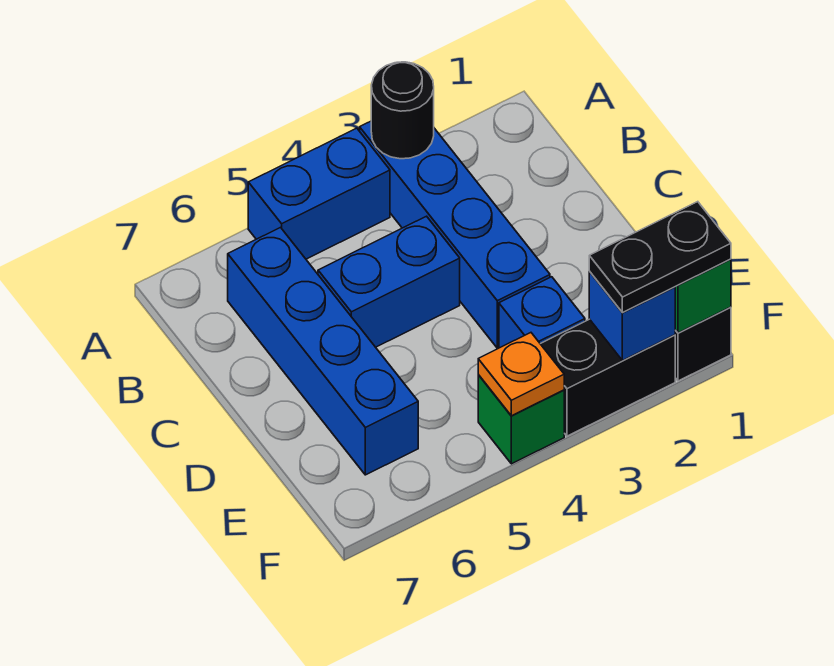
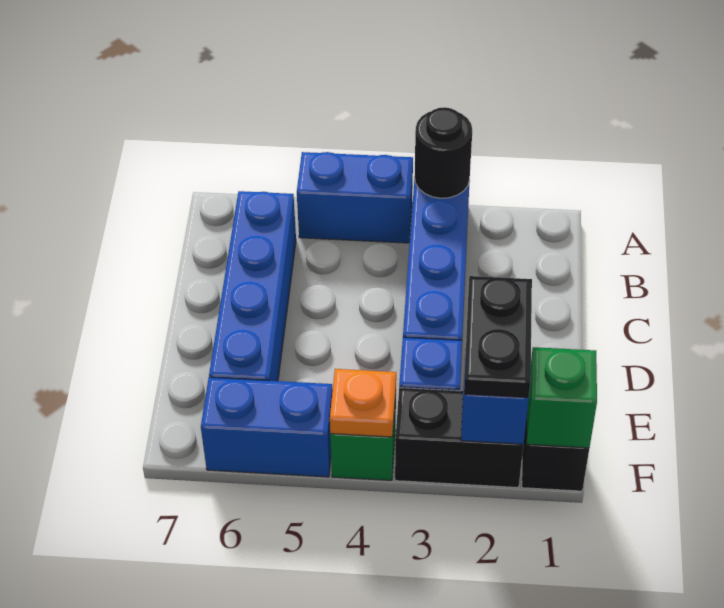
blue brick C4:C5 level 1 -> blue brick F5:F6 level 1
black plate F1:F2 level 3 -> black plate E2:F2 level 3

